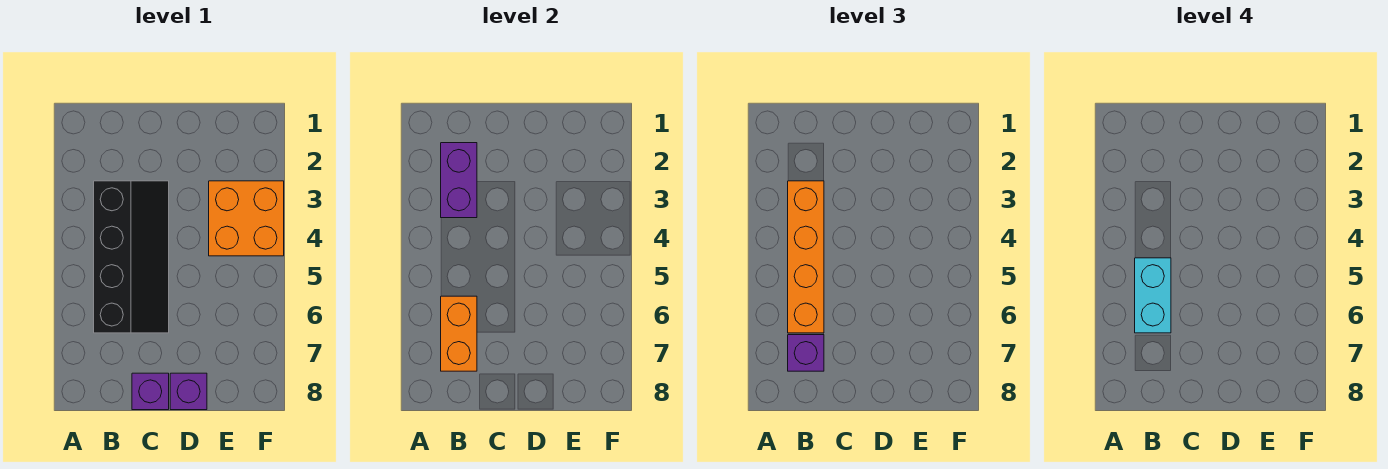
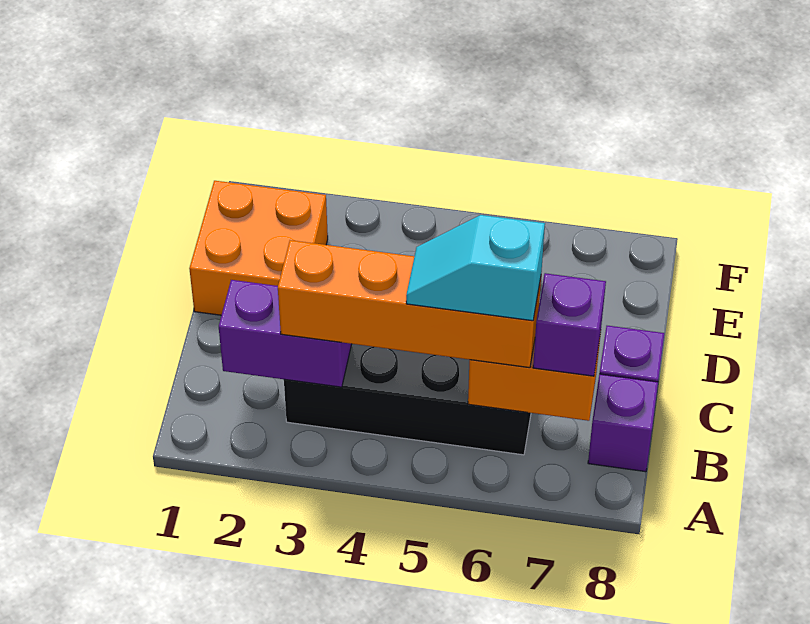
cyan brick B5:B6 level 4 -> cyan slope B5:B6 level 4 top 6
purple brick D8 level 1 -> purple brick B8 level 1
orange brick E3:F4 level 1 -> orange brick D1:E2 level 1

